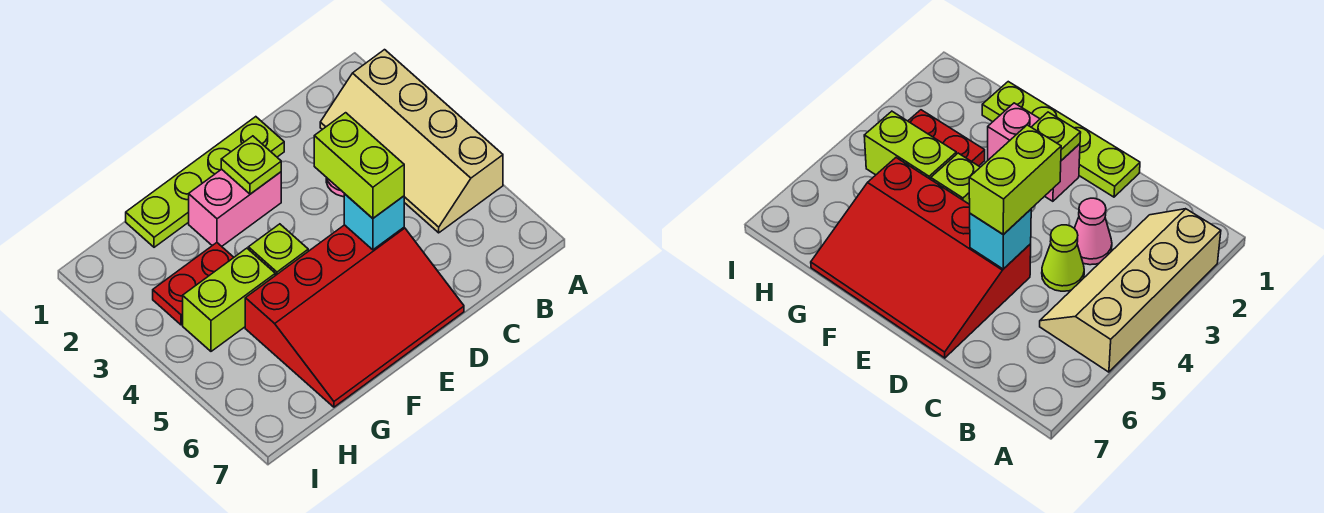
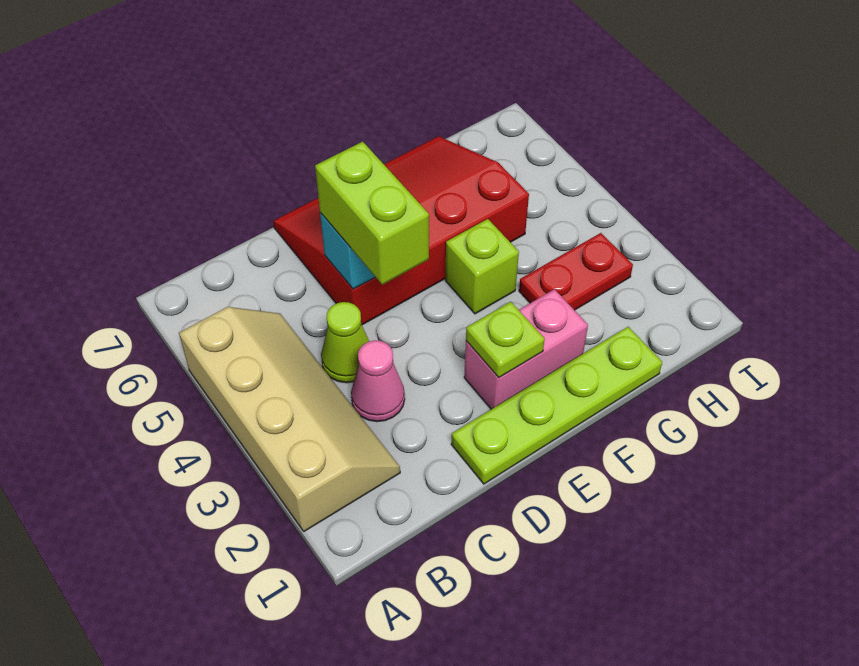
lime brick G4:H4 level 1 -> none

